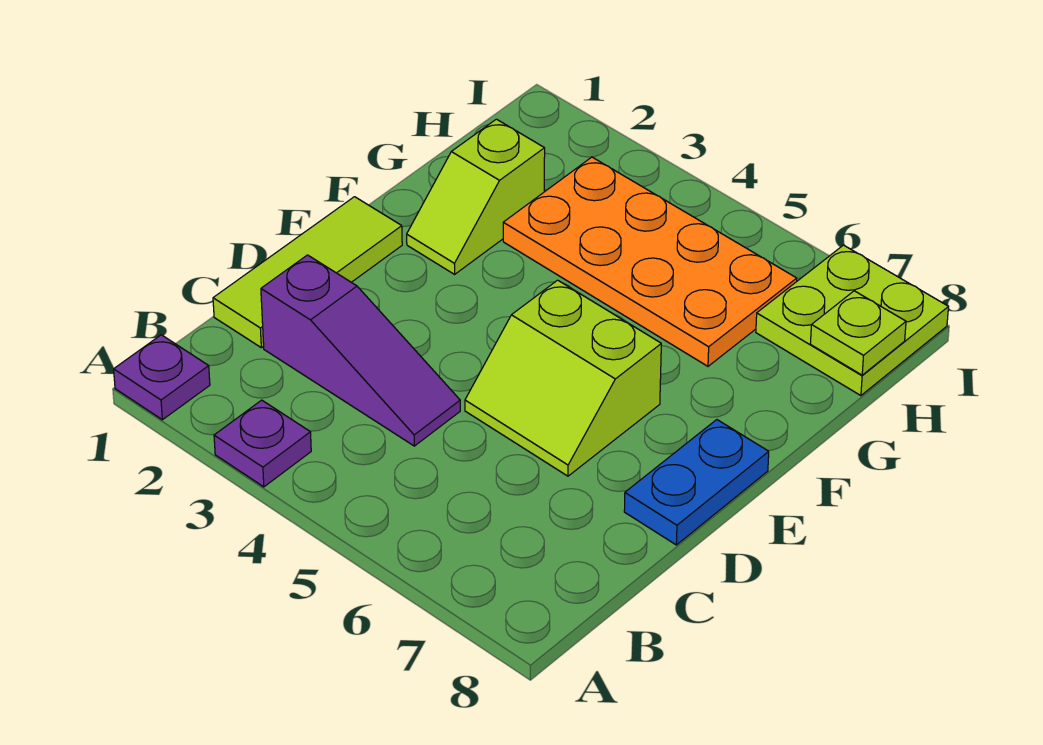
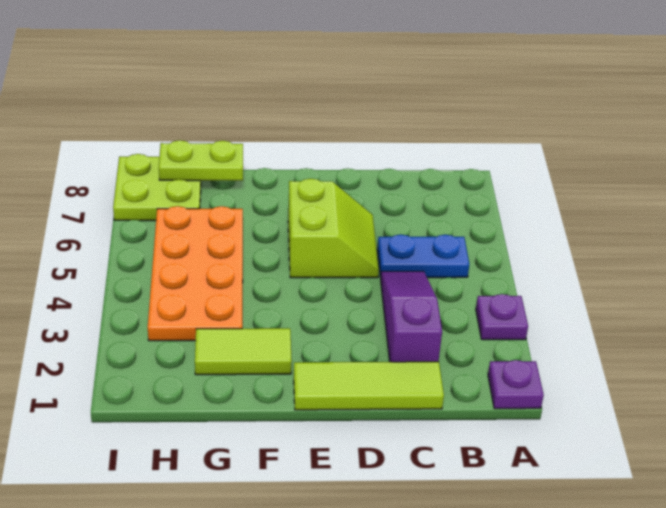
blue plate D8:E8 level 1 -> blue plate B5:C5 level 1
lime slope F2:G2 level 1 top G -> lime tile F2:G2 level 1
lime plate H8 level 2 -> lime plate G8:H8 level 2

